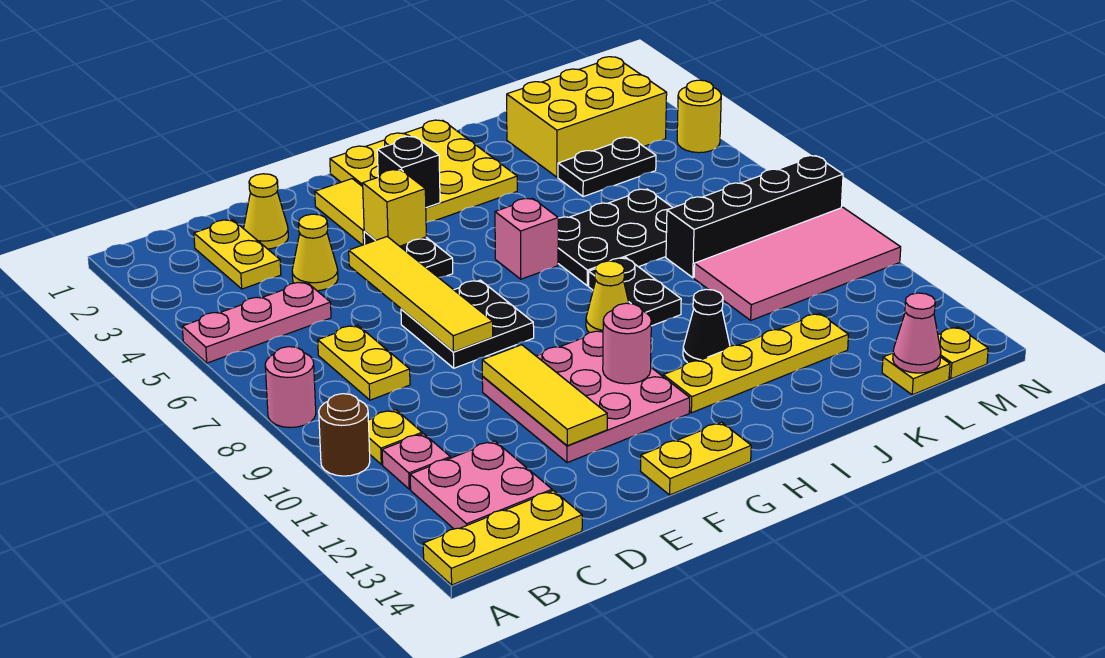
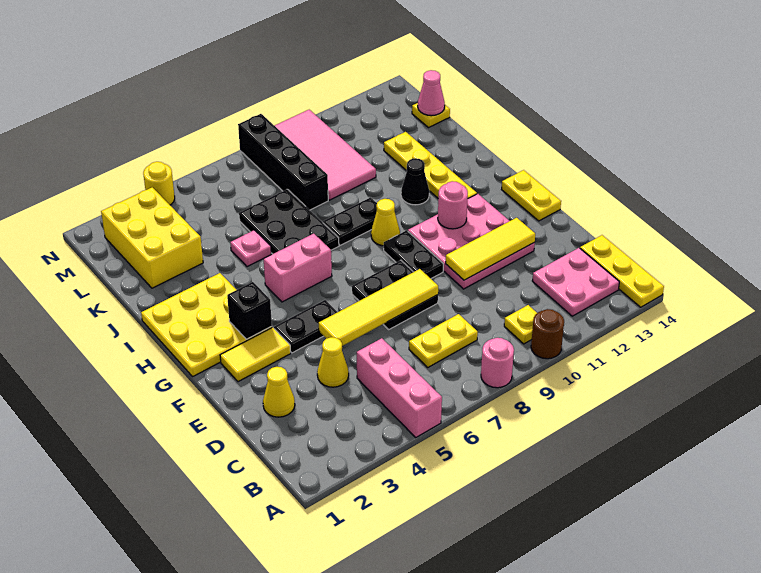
pink plate A5:C5 level 1 -> pink brick A5:C5 level 1
pink plate B11 level 1 -> pink plate J5 level 1
yellow plate C2:C3 level 1 -> none
yellow brick F4 level 2 -> none
pink brick H6 level 1 -> pink brick H5:H6 level 1
black plate K4:L4 level 1 -> black plate F9:G9 level 1
yellow plate M14 level 1 -> none

